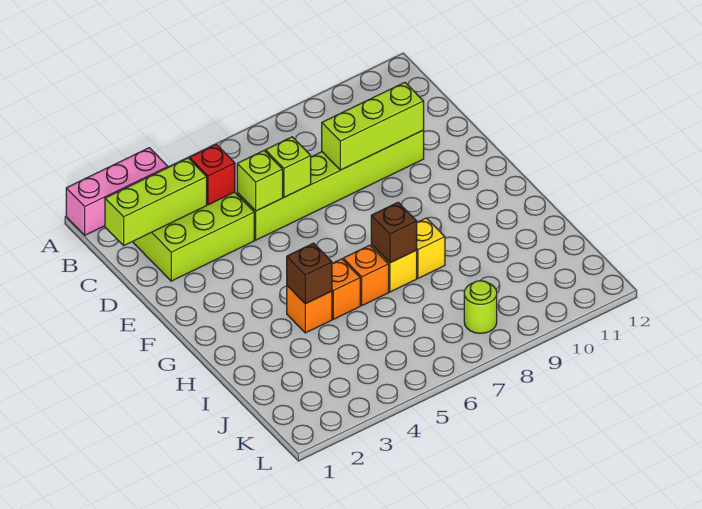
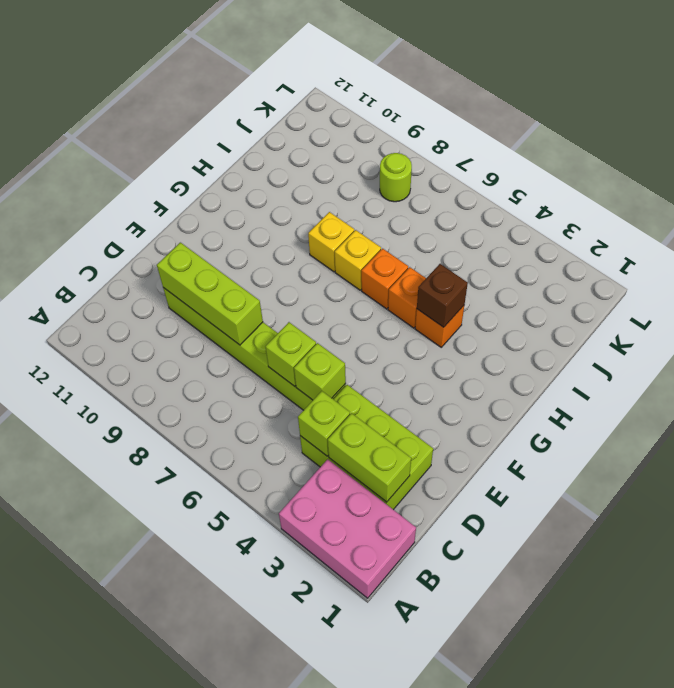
pink brick A1:A3 level 1 -> pink brick A1:B3 level 1
lime brick C1:C3 level 2 -> lime brick C2:C3 level 2
red brick C4 level 2 -> lime brick C4 level 2
brown brick H7 level 2 -> none

